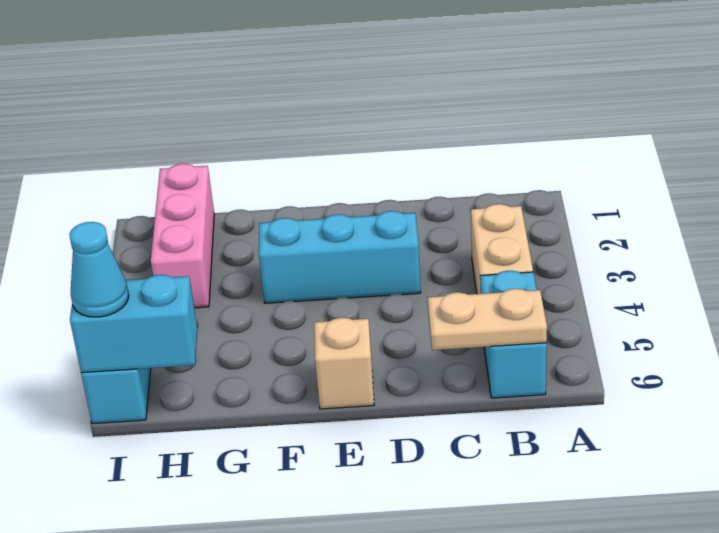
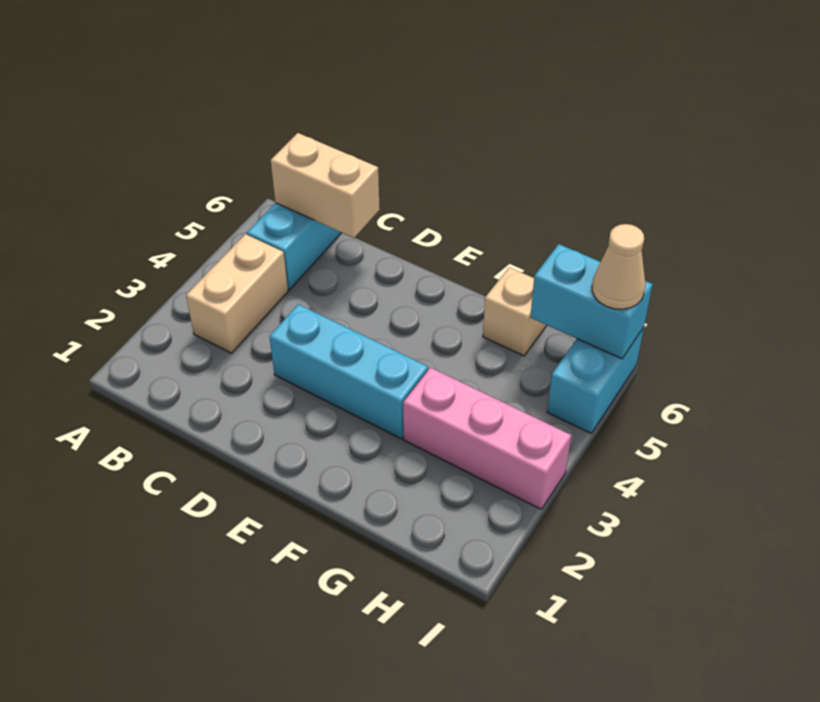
tan plate B6:C6 level 2 -> tan brick B6:C6 level 2
tan brick E6 level 1 -> tan brick G6 level 1
pink brick H1:H3 level 1 -> pink brick G3:I3 level 1
cyan cone I6 level 3 -> tan cone I6 level 3

